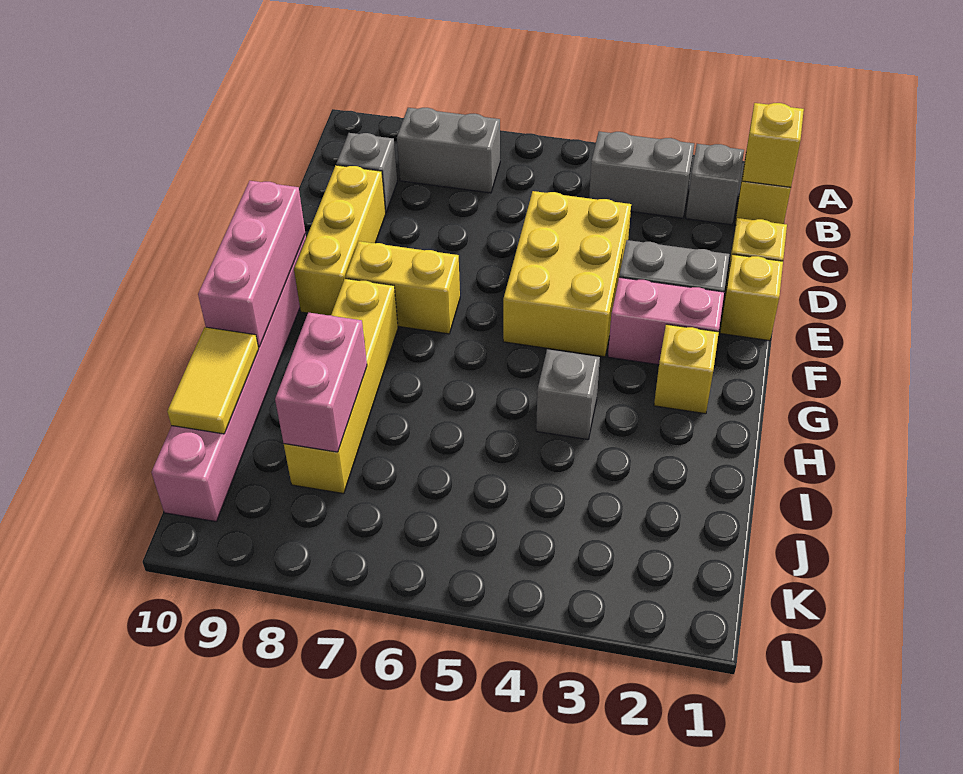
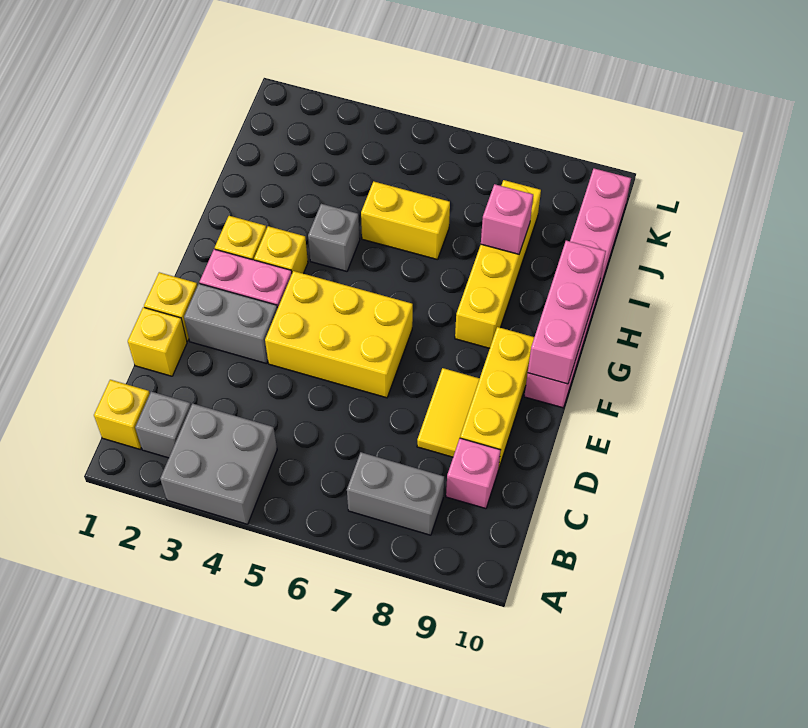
yellow brick B1 level 2 -> yellow brick G3 level 1
grey brick B3:B4 level 1 -> grey brick A3:B4 level 1
grey brick C9 level 1 -> pink brick C9 level 1
yellow brick D4:F5 level 1 -> yellow brick E4:F6 level 1
yellow brick F7:F8 level 1 -> yellow brick I5:I6 level 1
pink brick I8:J8 level 2 -> pink brick I8 level 2
yellow tile I10:J10 level 2 -> yellow tile D8:E8 level 1

